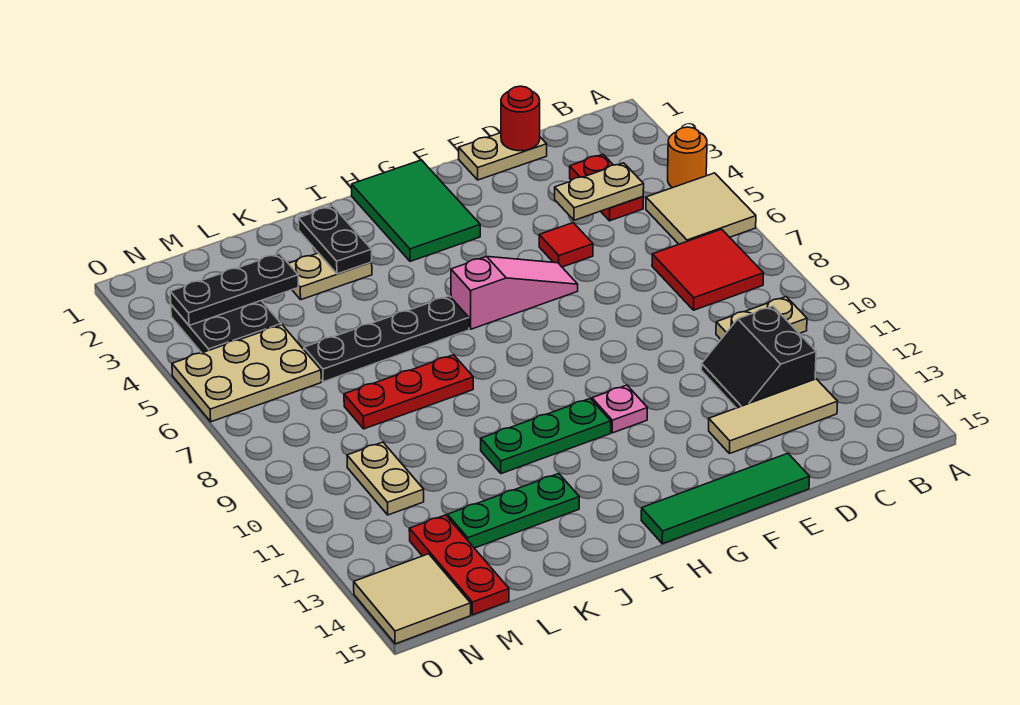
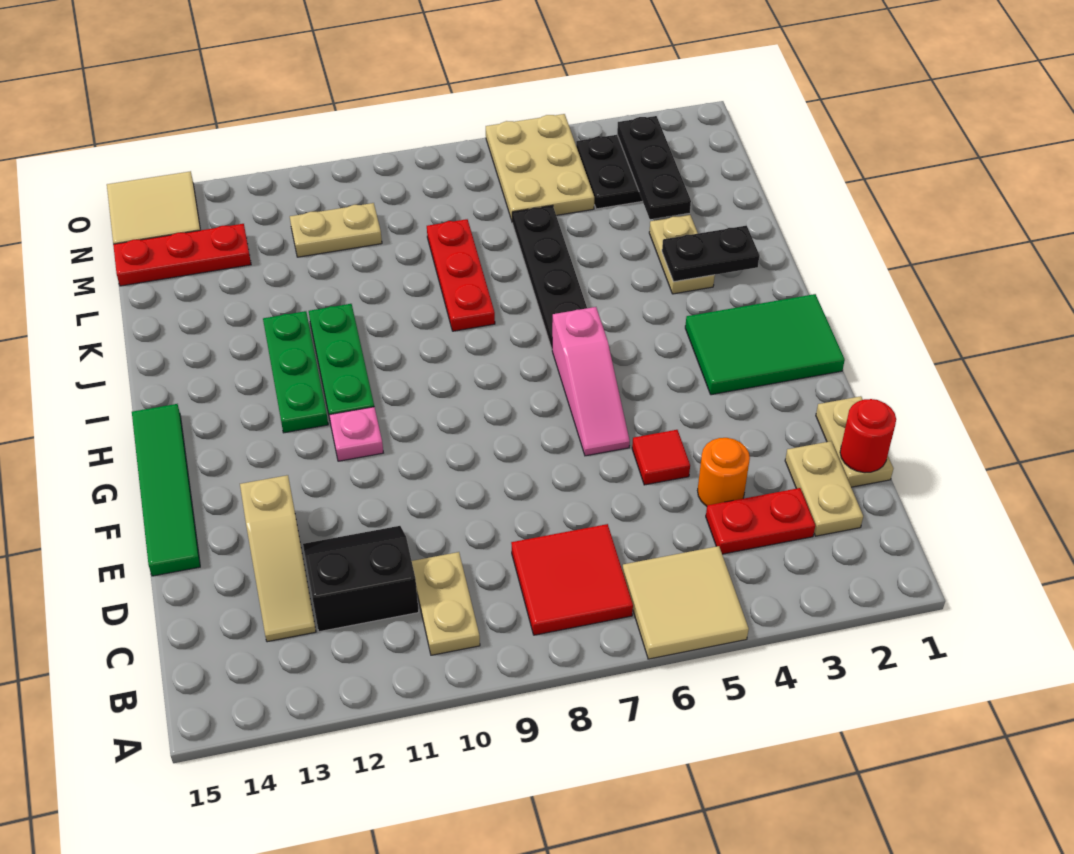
orange round brick A4 level 1 -> orange round brick D4 level 1
tan plate C4:D4 level 2 -> tan plate C2:D2 level 1
tan tile C13:E13 level 1 -> tan slope C13:E13 level 1 top E
green plate J13:L13 level 1 -> green plate H12:J12 level 1

